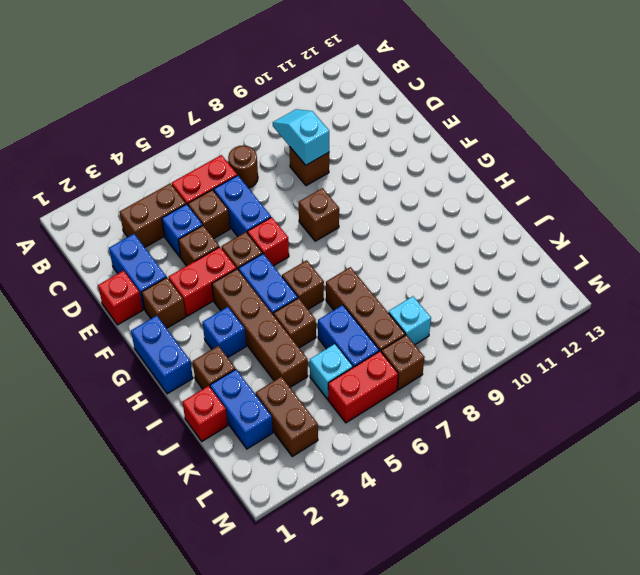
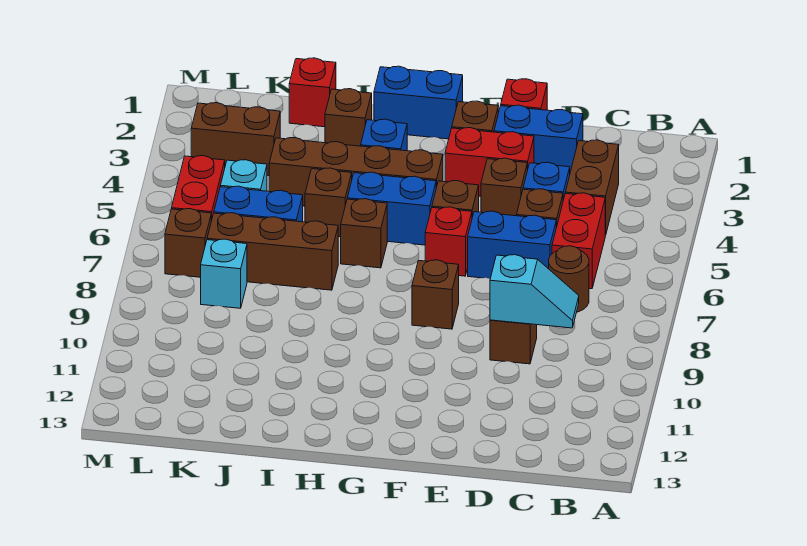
red brick F3:F4 level 1 -> red brick E3:F3 level 1
blue brick J2:K2 level 1 -> none

